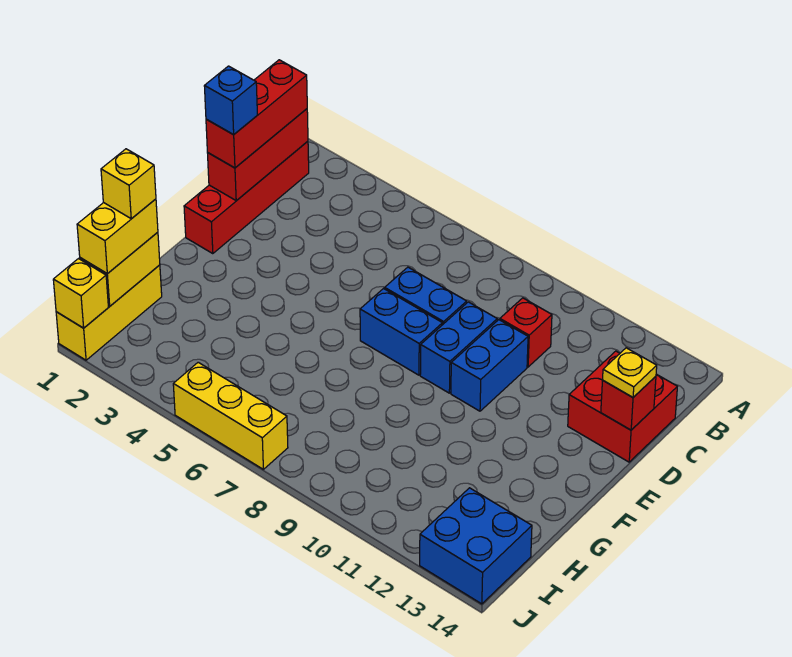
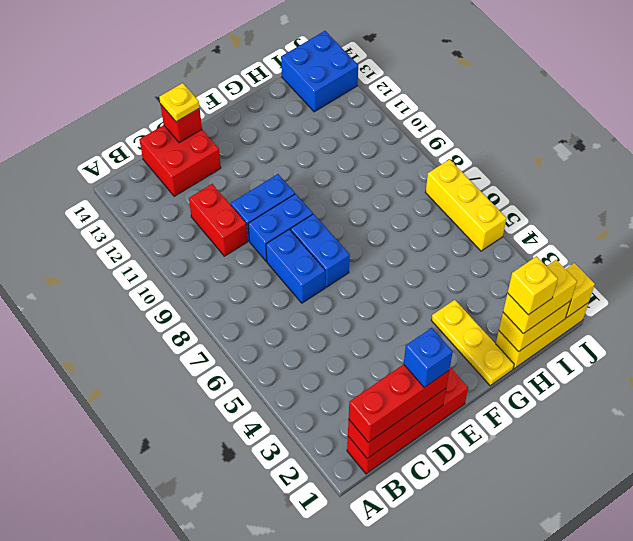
red brick C10 level 1 -> red brick C10:C11 level 1
none -> yellow plate G1:G3 level 1

